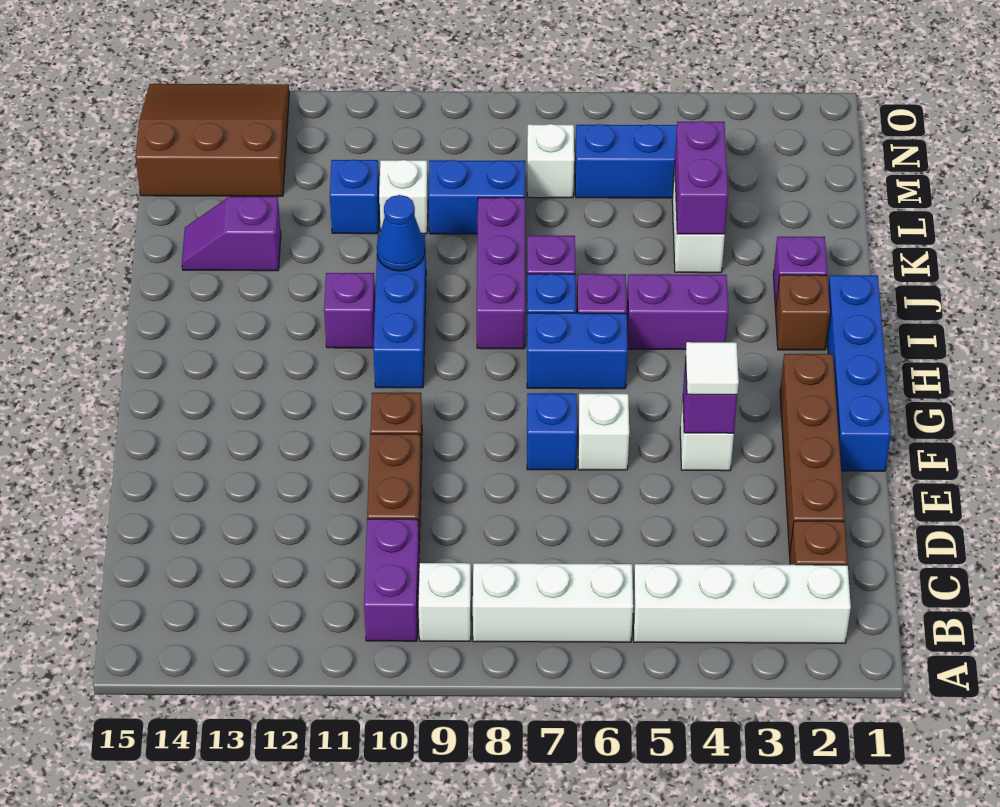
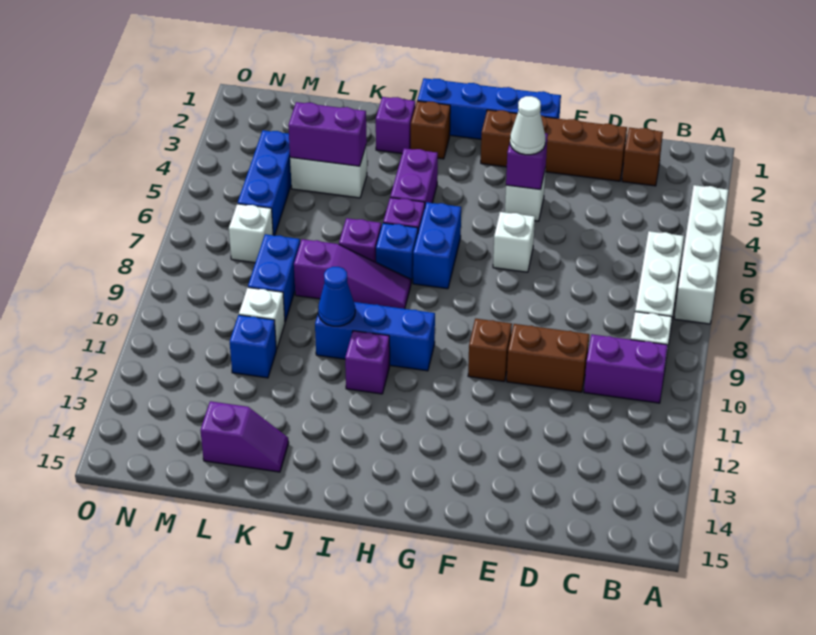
white brick B2:B5 level 1 -> white brick A4:A7 level 1
white tile F4 level 3 -> white cone F4 level 3
blue brick F7 level 1 -> none
purple brick I8:K8 level 1 -> purple slope I8:K8 level 1 top K
purple slope K13:K14 level 1 top 13 -> purple slope K14:L14 level 1 top L
brown slope M13:O15 level 1 top M -> none

